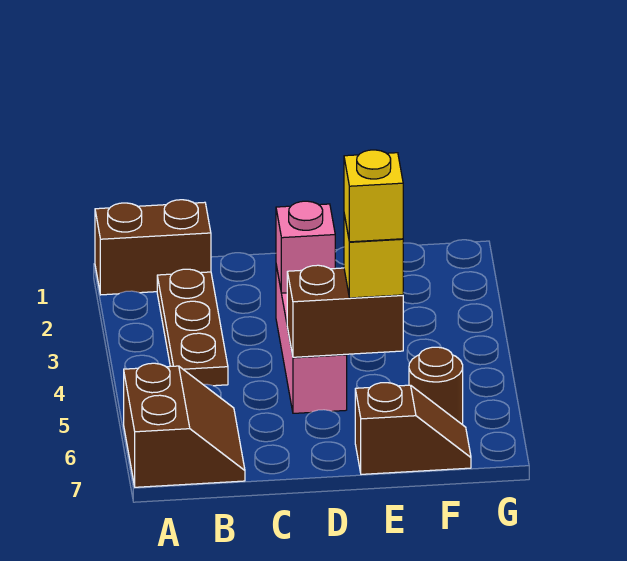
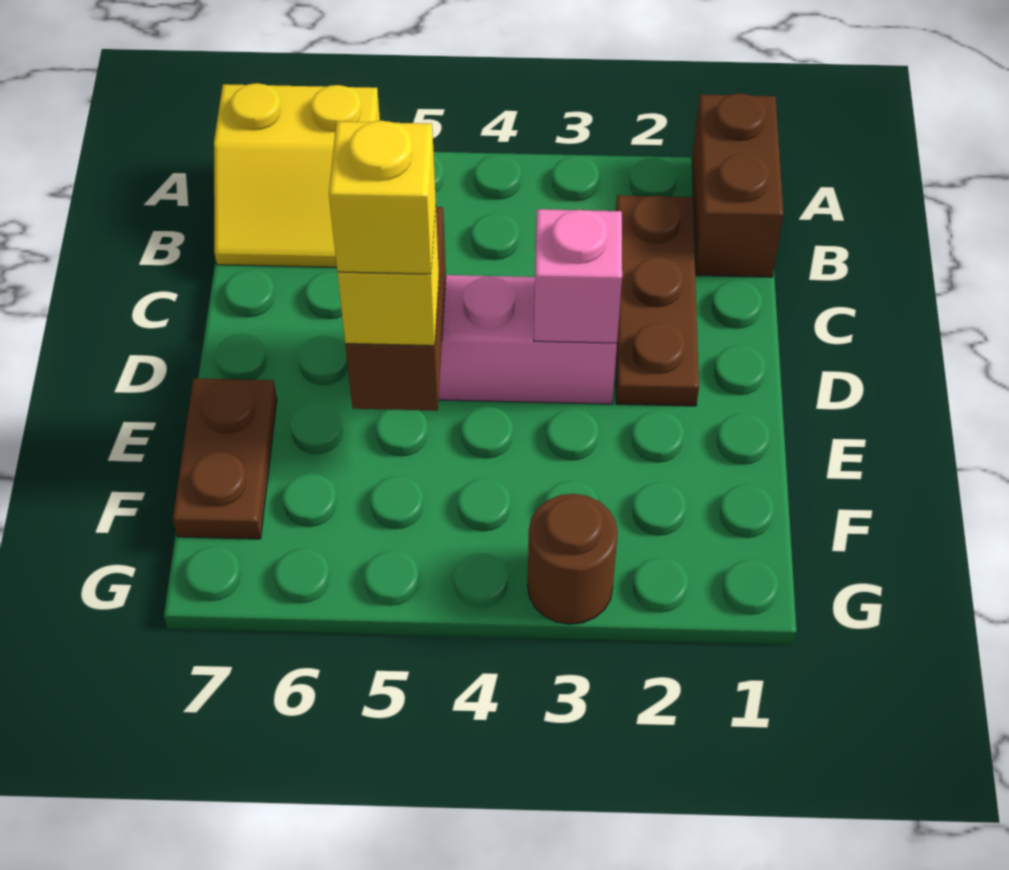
brown slope A6:B7 level 1 top A -> yellow slope A6:B7 level 1 top A
brown plate B2:B4 level 1 -> brown plate B2:D2 level 1
brown slope E7:F7 level 1 top E -> brown plate E7:F7 level 1
brown round brick F6 level 1 -> brown round brick G3 level 1

